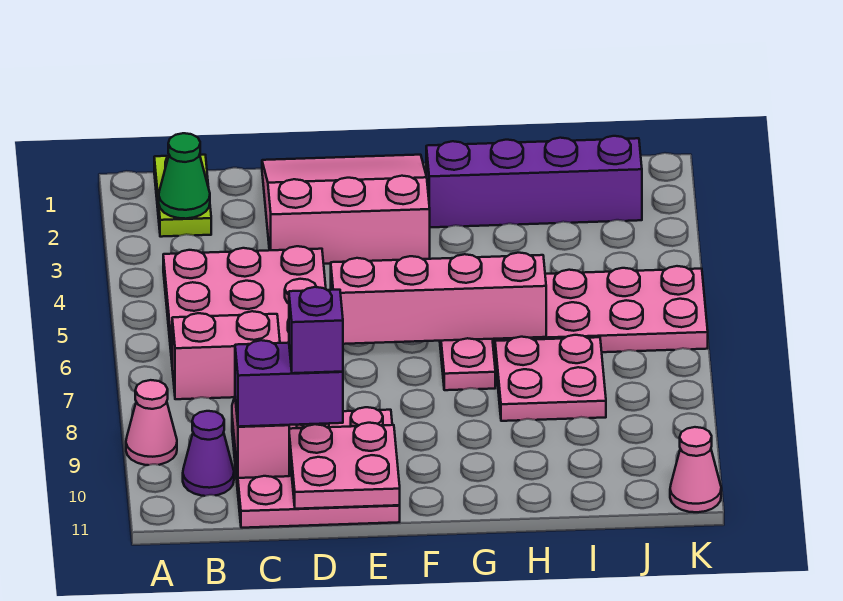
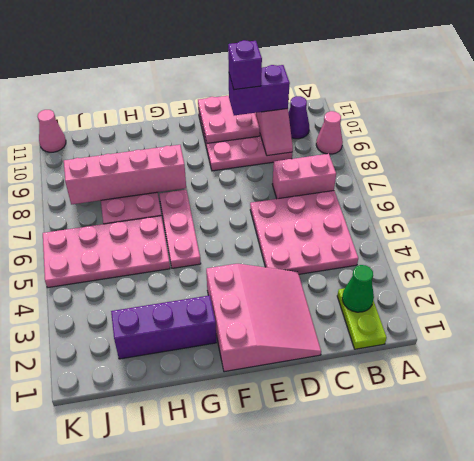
pink slope D1:F3 level 1 top 3 -> pink slope D1:F3 level 1 top F
pink brick E6:H6 level 2 -> pink brick G8:J8 level 2
purple brick G2:J2 level 1 -> purple brick G2:I2 level 1

